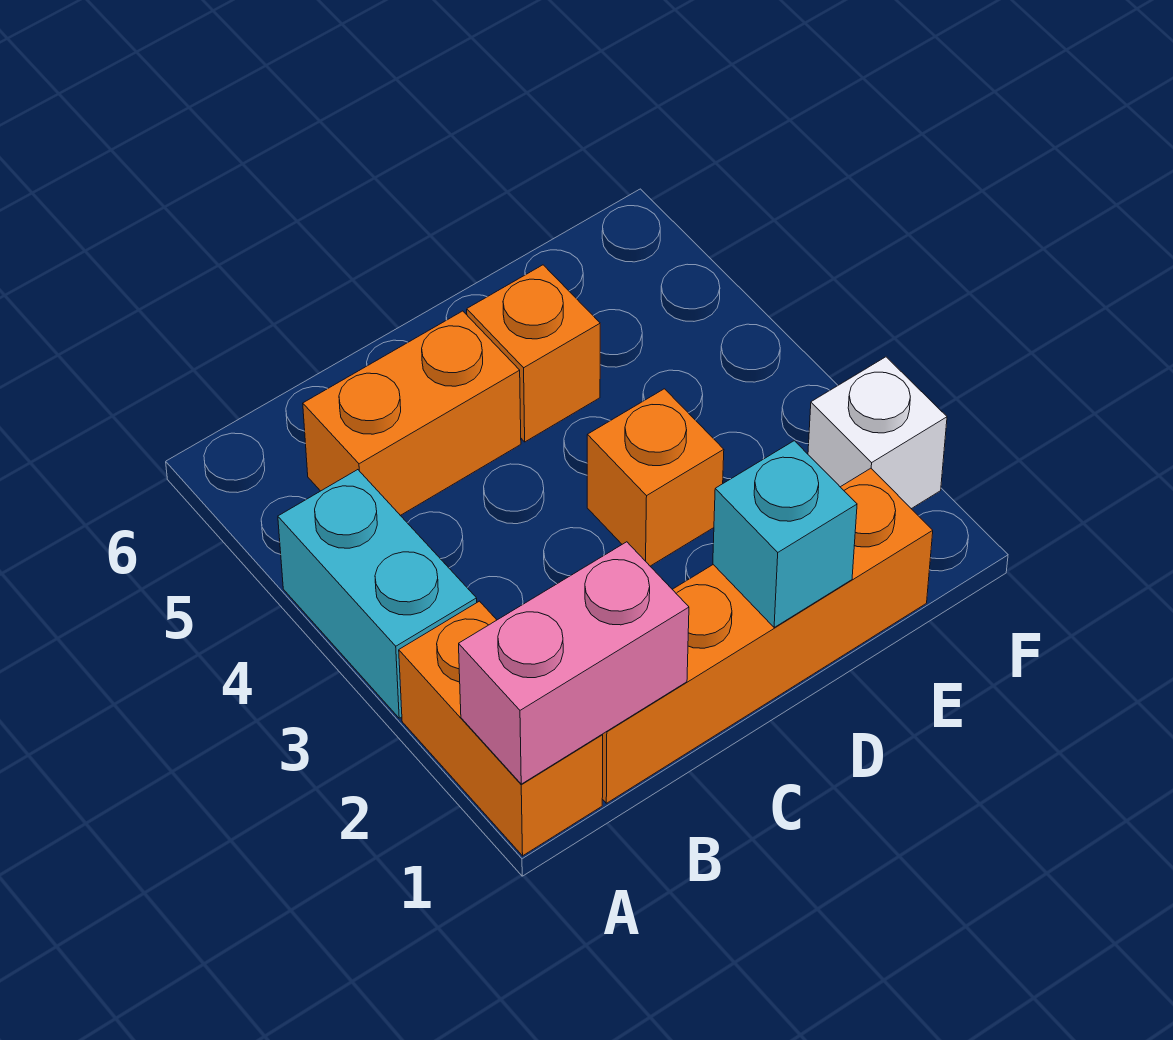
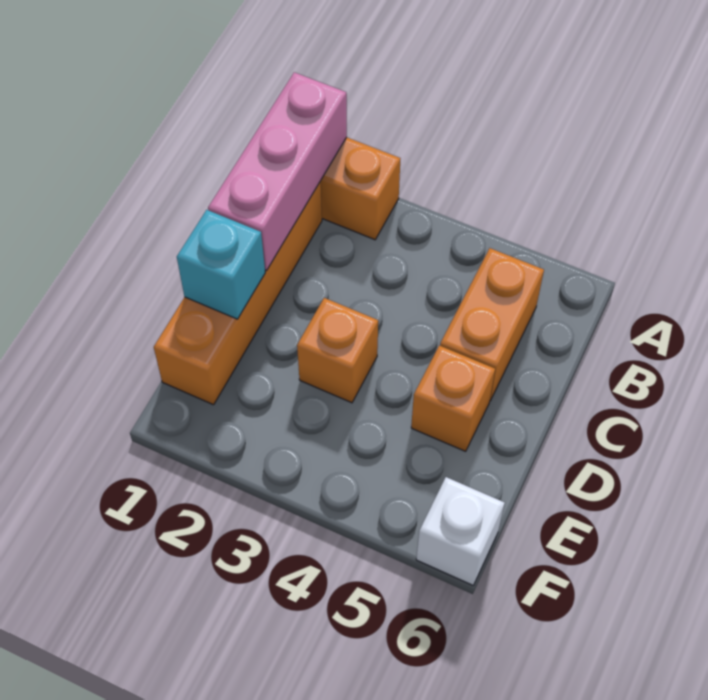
pink brick A1:B1 level 2 -> pink brick A1:C1 level 2
cyan brick A3:A4 level 1 -> none
white brick F2 level 1 -> white brick F6 level 1

